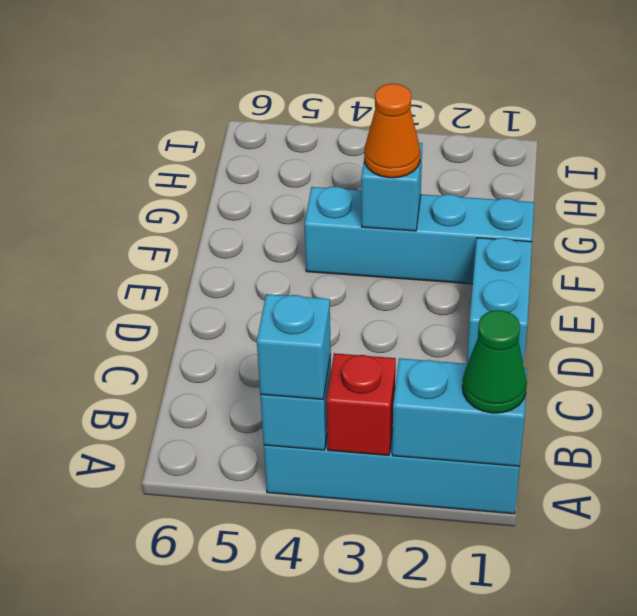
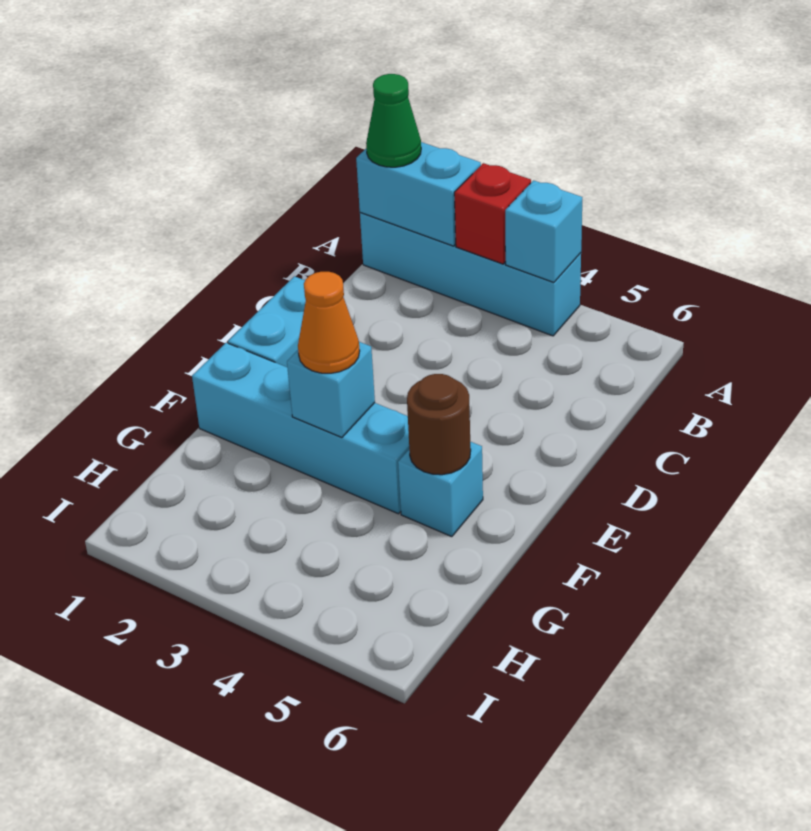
cyan brick A4 level 3 -> cyan brick F5 level 1
none -> brown round brick F5 level 2

